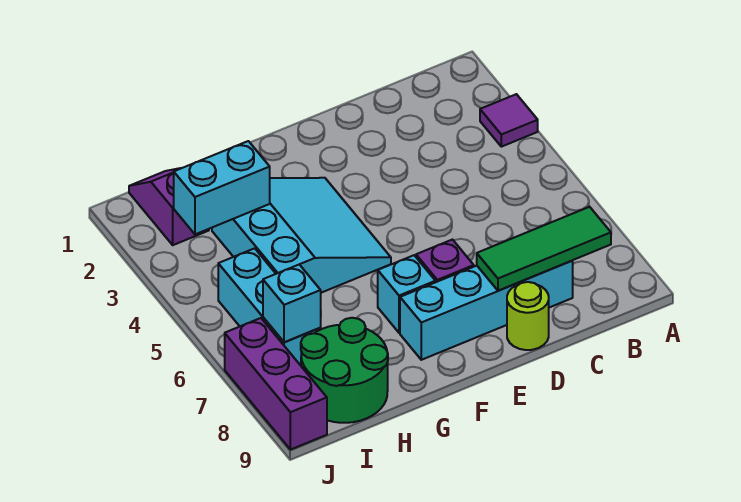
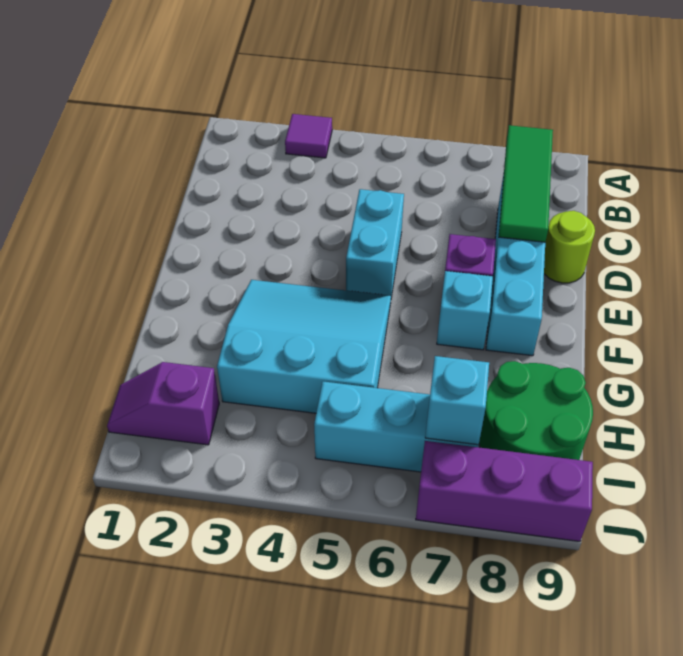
cyan brick H3:I3 level 2 -> cyan brick D5:E5 level 1

